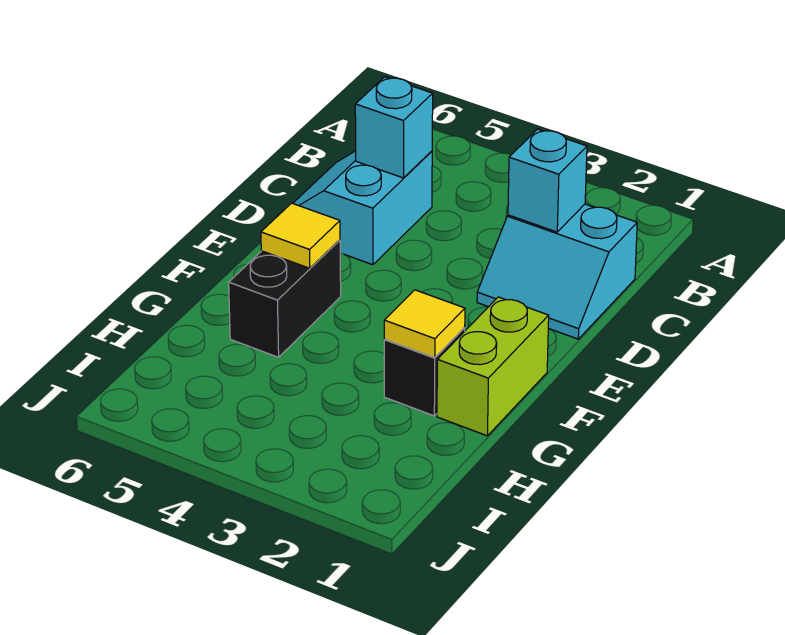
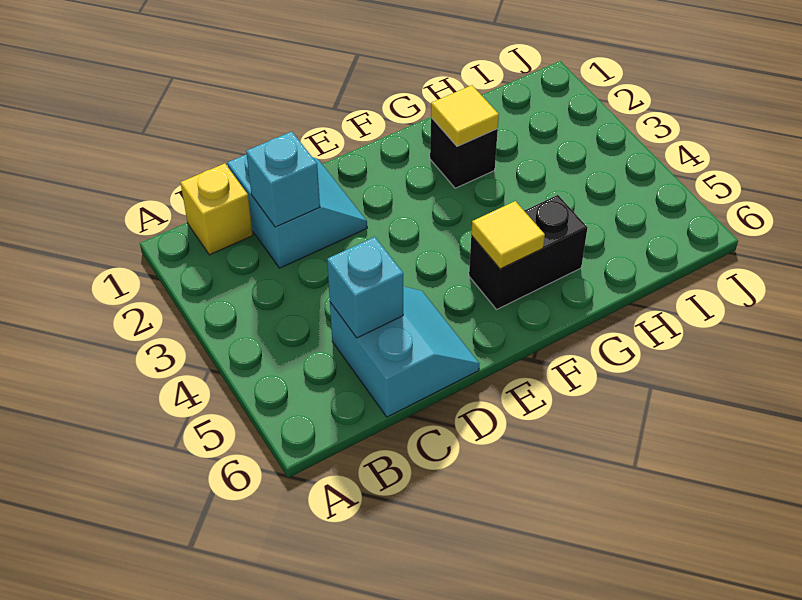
none -> yellow brick B1 level 1
cyan slope C5:D6 level 1 top 5 -> cyan slope C5:D6 level 1 top C
lime brick F1:G1 level 1 -> none

